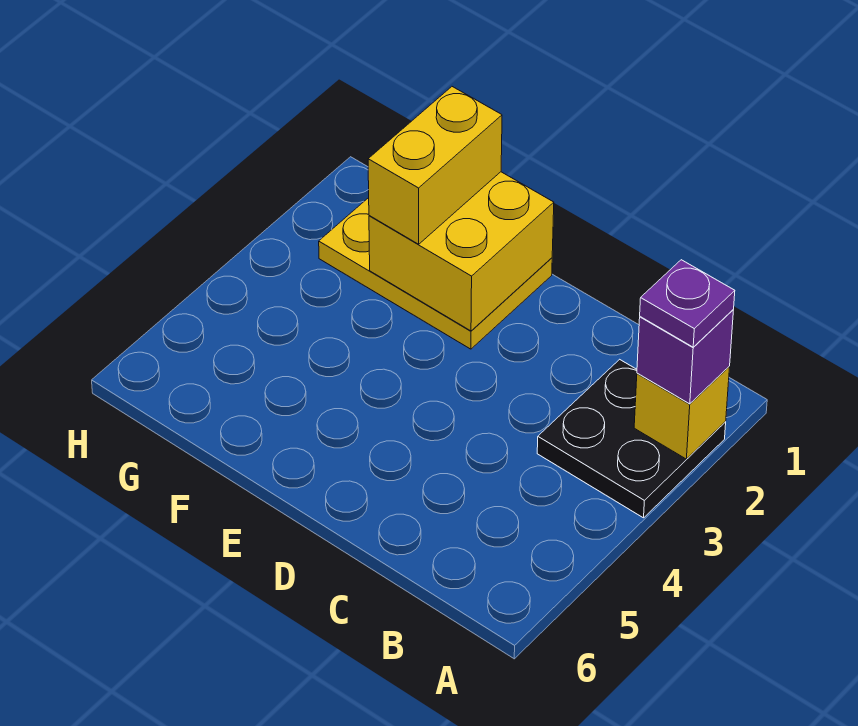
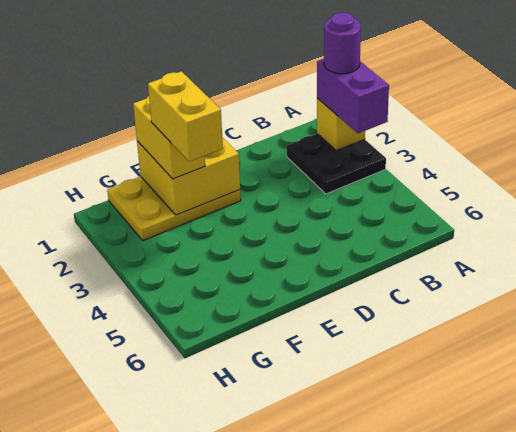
purple brick A2 level 3 -> purple brick A2:A3 level 3
purple plate A2 level 4 -> purple round brick A2 level 4
none -> yellow brick F2:F3 level 4

